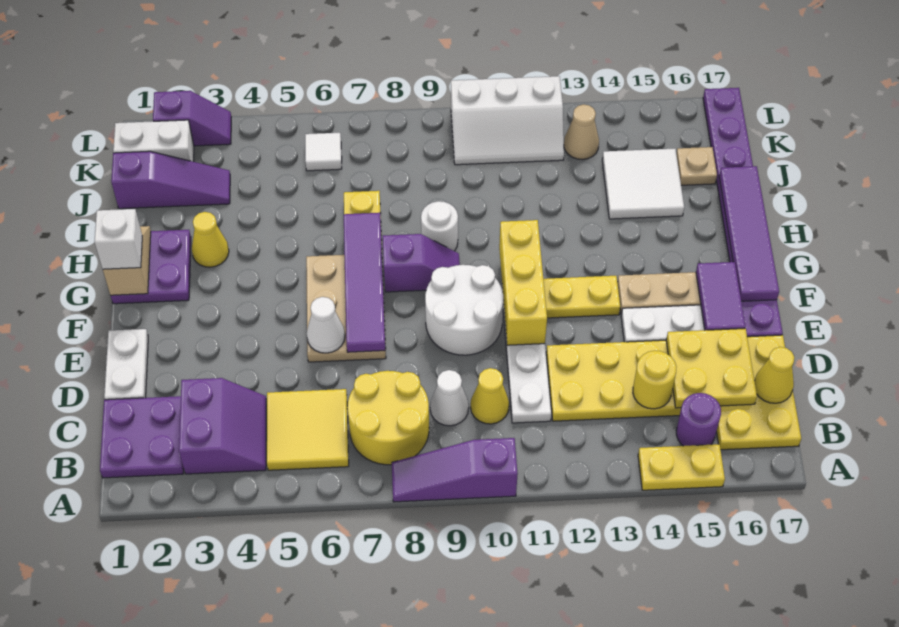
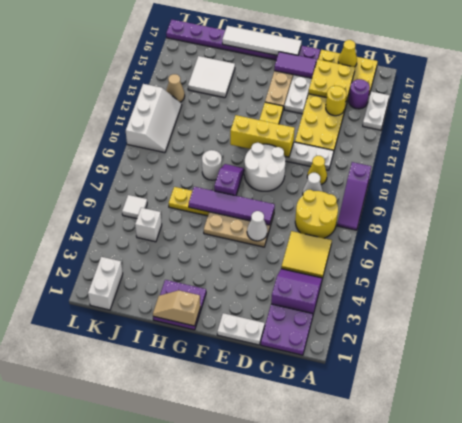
yellow plate A14:A15 level 1 -> white plate A14:A15 level 1
purple tile F17:I17 level 2 -> white tile F17:I17 level 2
white brick G1 level 3 -> white brick J5 level 1
yellow cone H3 level 1 -> none
purple slope J1:J3 level 1 top 1 -> none
tan plate J16 level 1 -> none
purple slope L2:L3 level 1 top 2 -> none

